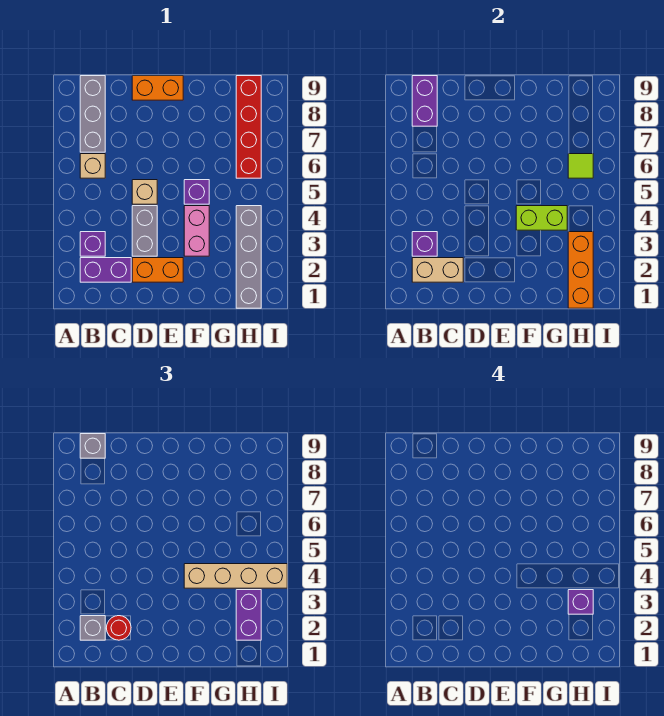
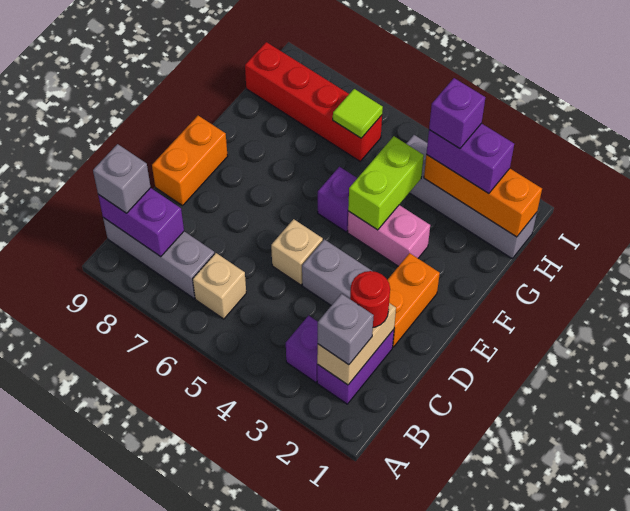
purple brick B3 level 2 -> none
tan brick F4:I4 level 3 -> none

